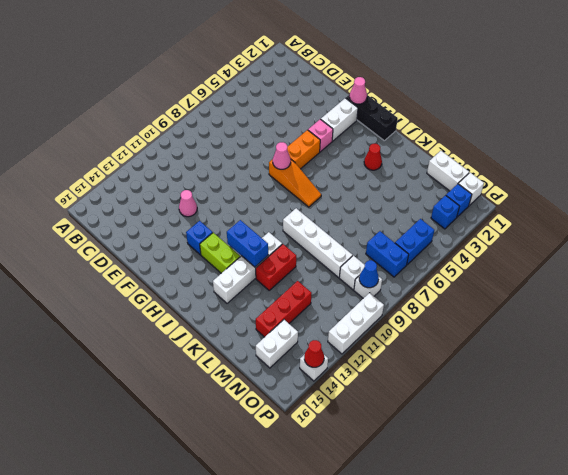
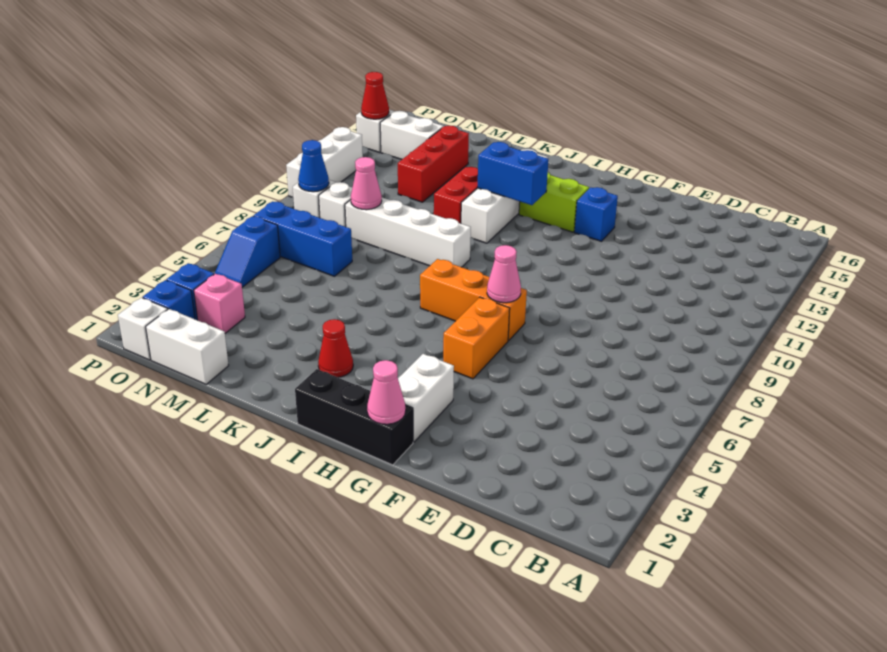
pink cone E12 level 1 -> pink cone M9 level 2
pink brick G4 level 1 -> pink brick N3 level 1
orange slope G7:I7 level 1 top G -> orange brick G7:I7 level 1
blue brick N7:O7 level 1 -> blue brick M7:O7 level 1
white brick N14:N15 level 1 -> white brick N14:O14 level 1
blue brick O5:O6 level 1 -> blue slope O5:O6 level 1 top 6

